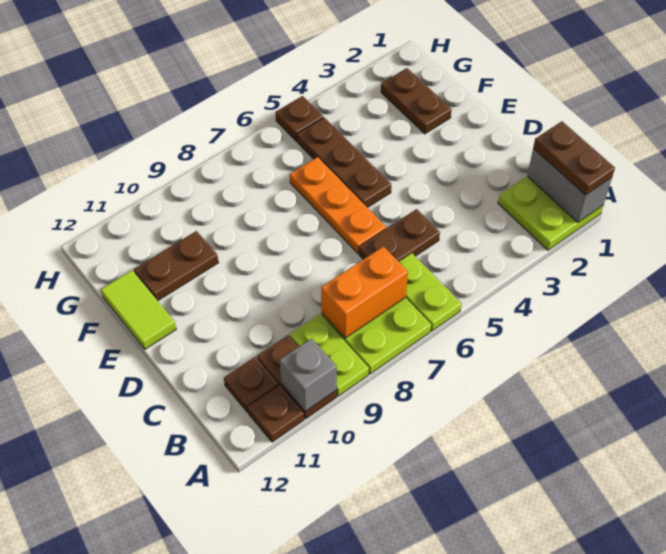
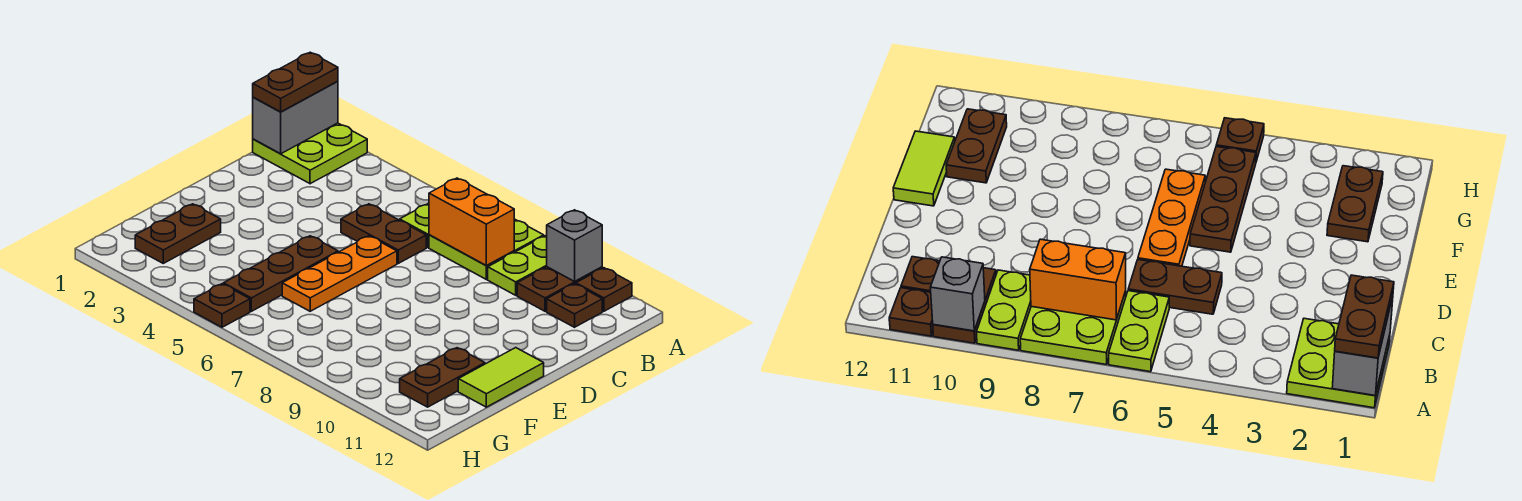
brown plate F10:F11 level 1 -> brown plate F11:G11 level 1

